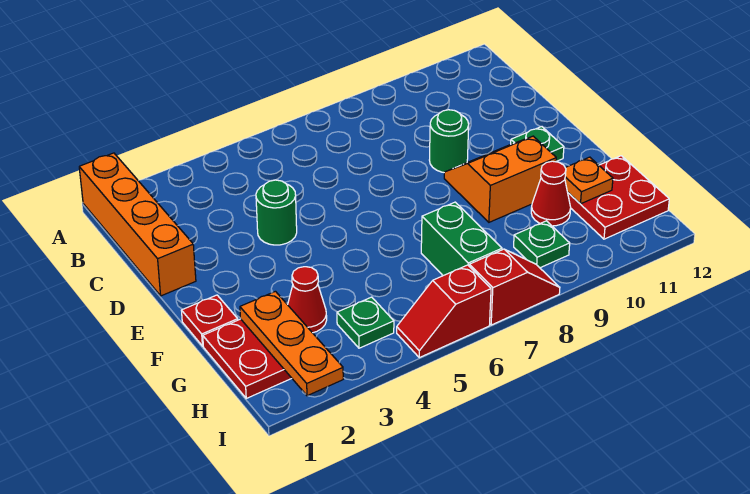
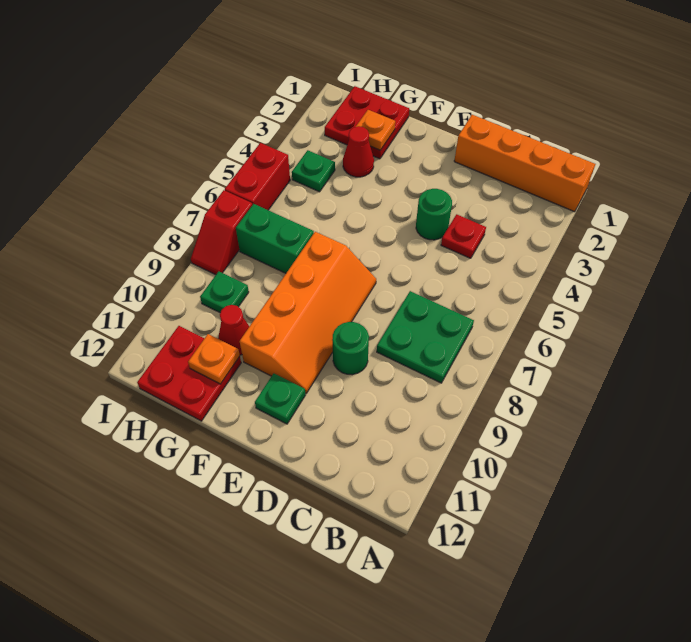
none -> green plate B7:C8 level 1
orange slope E9:F10 level 1 top F -> orange slope E7:F10 level 1 top F
red plate F1 level 1 -> red plate C4 level 1
orange plate G2:I2 level 2 -> orange plate G2 level 2
red slope I5:I6 level 1 top 6 -> red brick I5:I6 level 1

